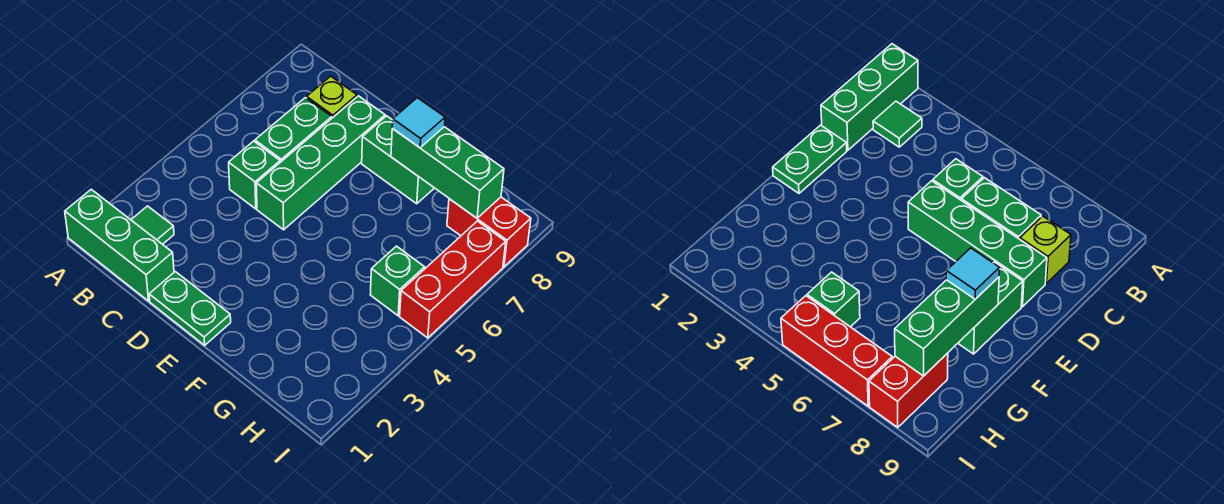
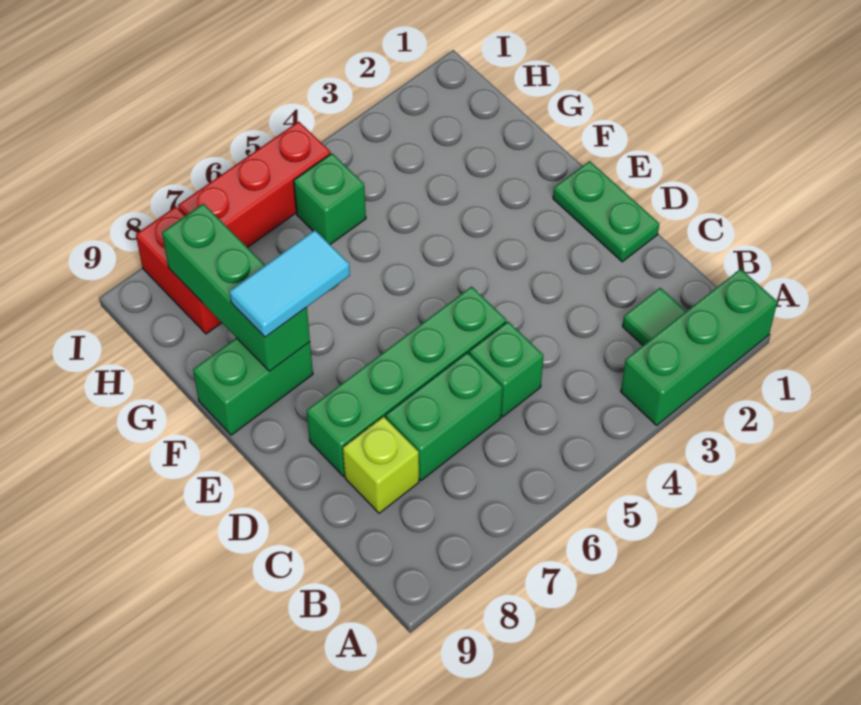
green brick A1:C1 level 1 -> green brick A1:A3 level 1
green brick E8:F8 level 1 -> green brick F8:F9 level 1
cyan tile F8 level 3 -> cyan tile F7:F8 level 3

